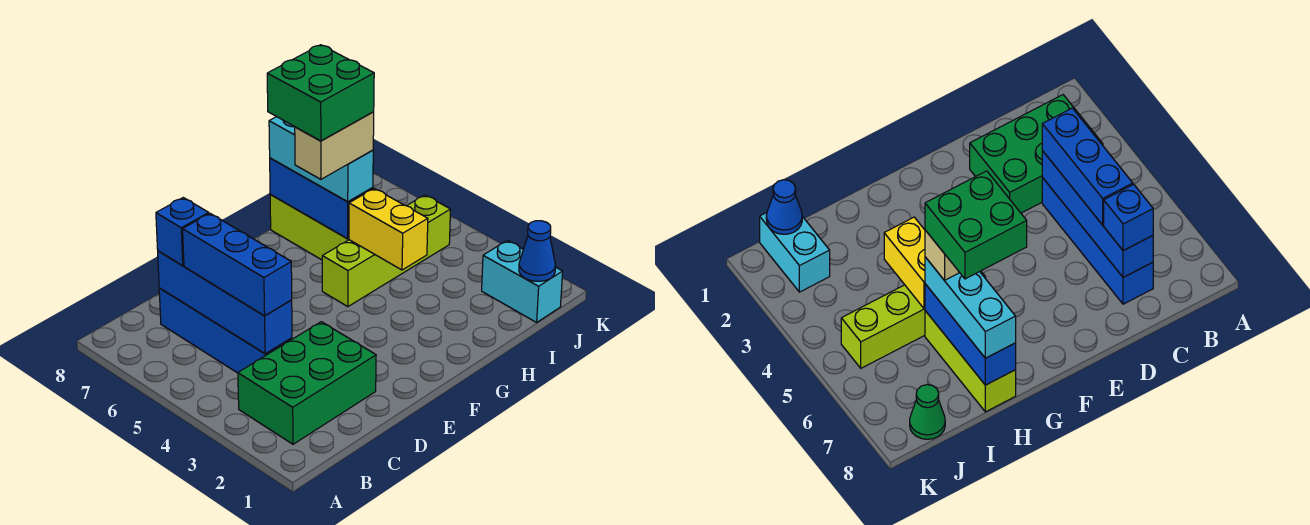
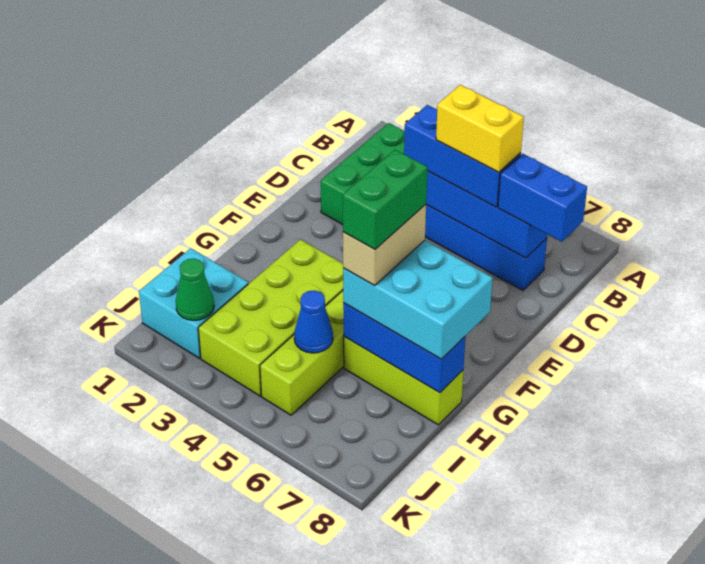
blue brick C7 level 3 -> blue brick C7:C8 level 3
none -> lime brick G3:J4 level 1
green brick G6:H7 level 5 -> green brick G6:H6 level 5
yellow brick H4:H5 level 2 -> yellow brick C5:C6 level 4
cyan brick H6:H8 level 3 -> cyan brick G6:H8 level 3
cyan brick J1:J2 level 1 -> cyan brick I1:J2 level 1
blue cone J1 level 2 -> blue cone I5 level 2
green cone J8 level 1 -> green cone J2 level 2

